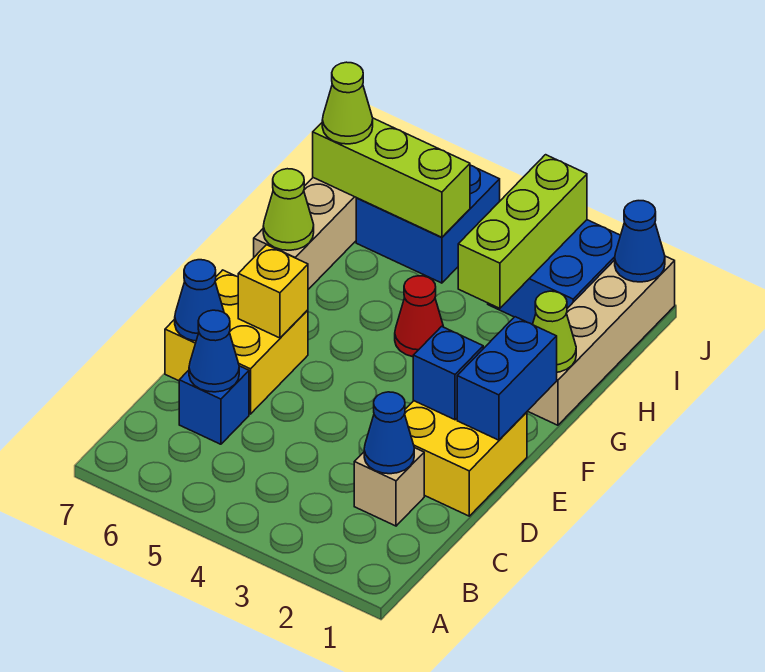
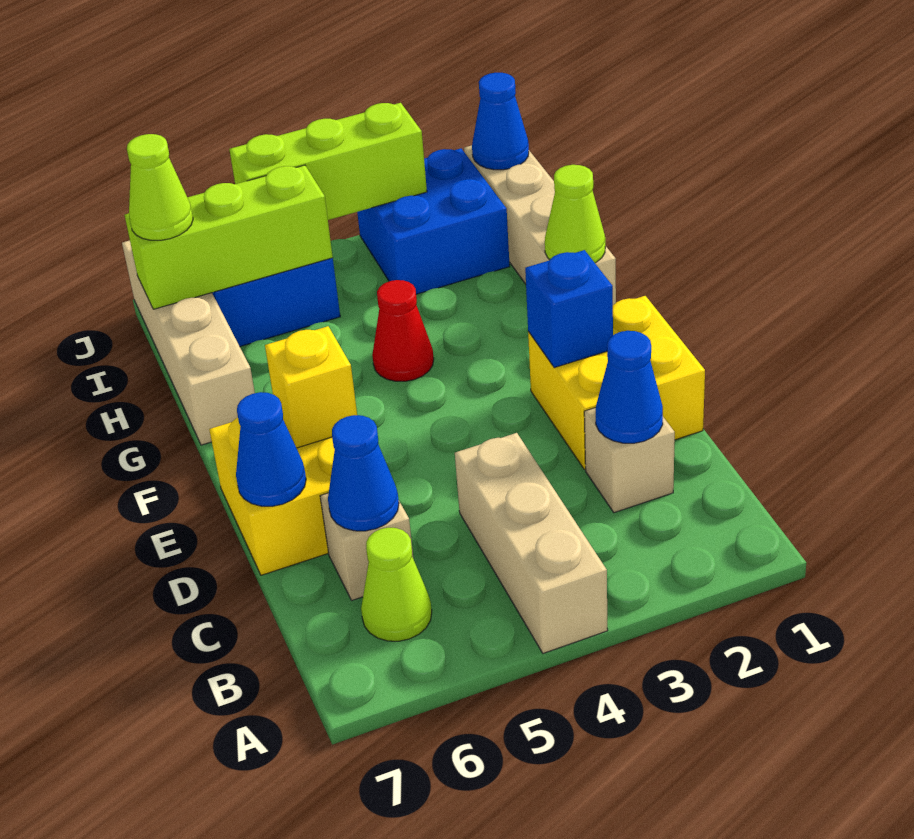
none -> tan brick A4:C4 level 1
blue brick C6 level 1 -> tan brick C6 level 1
blue brick E1:F1 level 2 -> none
lime cone G7 level 2 -> lime cone B6 level 1
lime brick H3:J3 level 2 -> lime brick J3:J5 level 2

